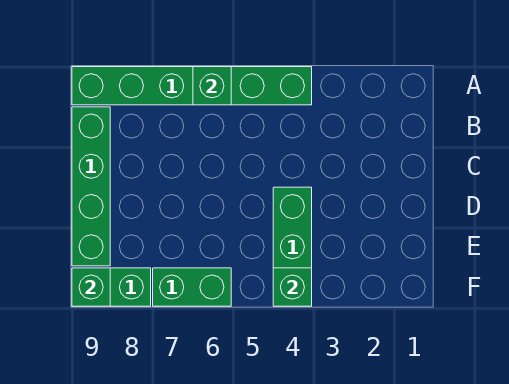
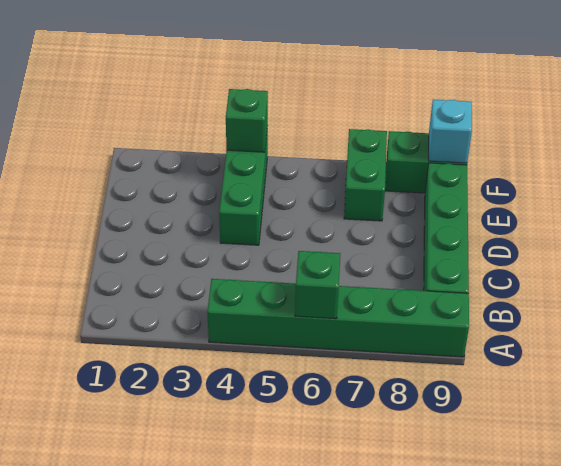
green brick F6:F7 level 1 -> green brick E7:F7 level 1
green brick F9 level 2 -> cyan brick F9 level 2

